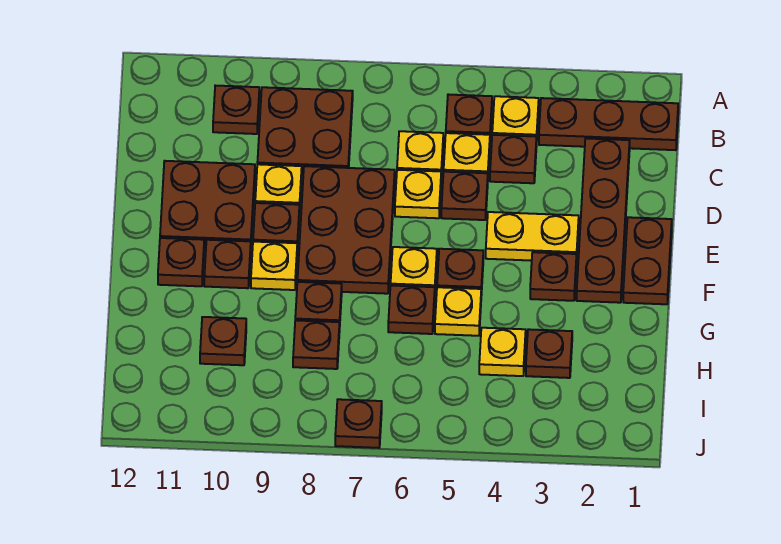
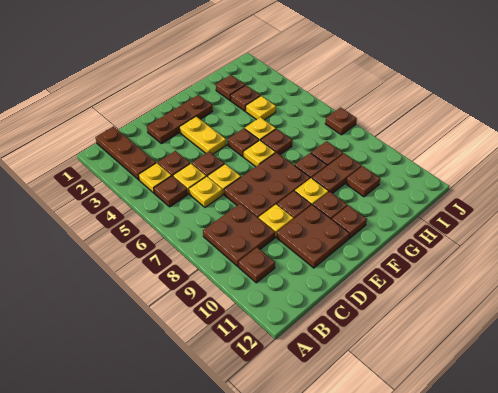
brown plate C2:F2 level 1 -> brown plate D2:F2 level 1
brown plate E1:F1 level 1 -> brown plate G9:H9 level 1
brown plate F3 level 1 -> brown plate H2 level 1

